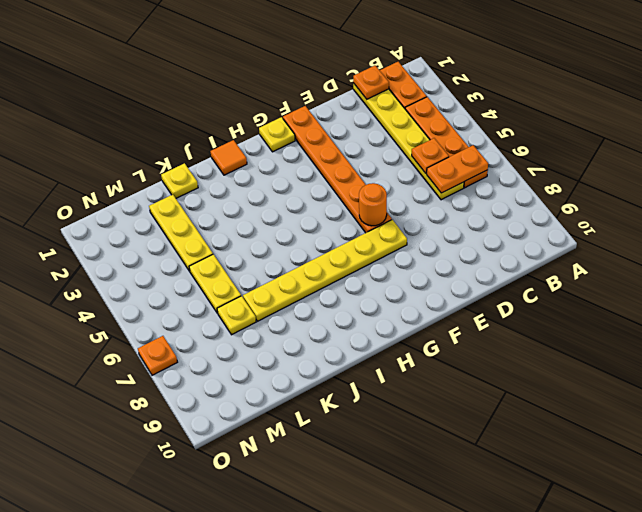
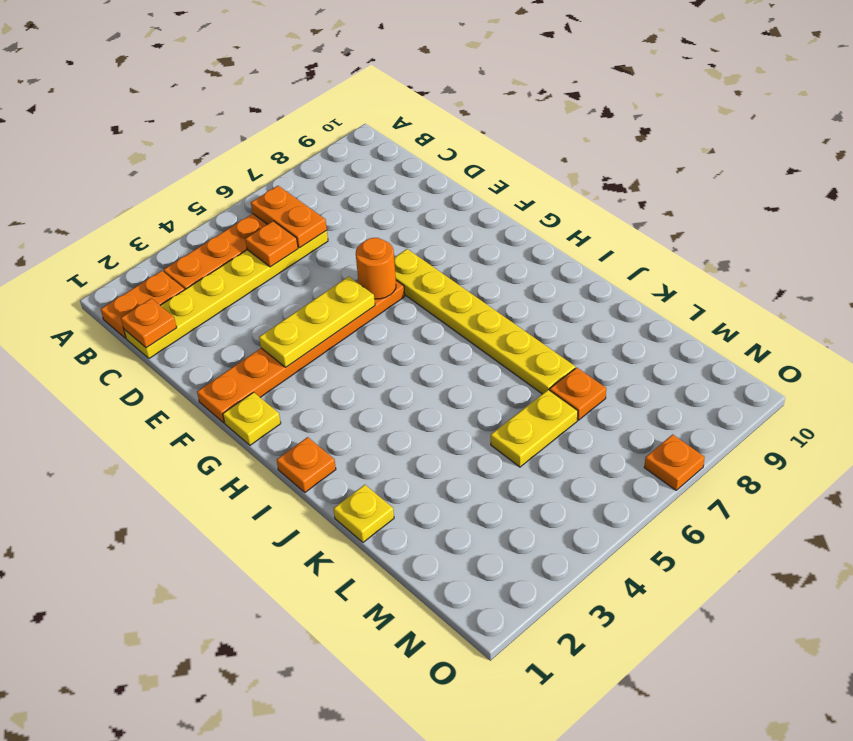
orange tile I1 level 1 -> orange plate I1 level 1
yellow plate L2:L4 level 1 -> yellow plate F3:F5 level 2
yellow plate L7 level 1 -> orange plate L7 level 1

